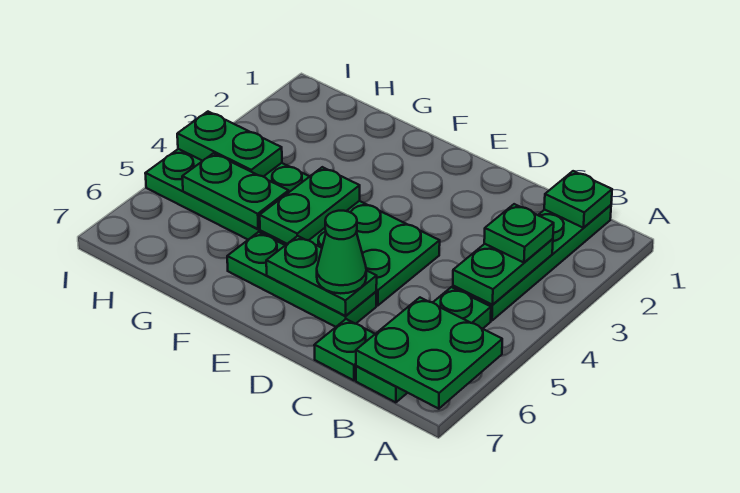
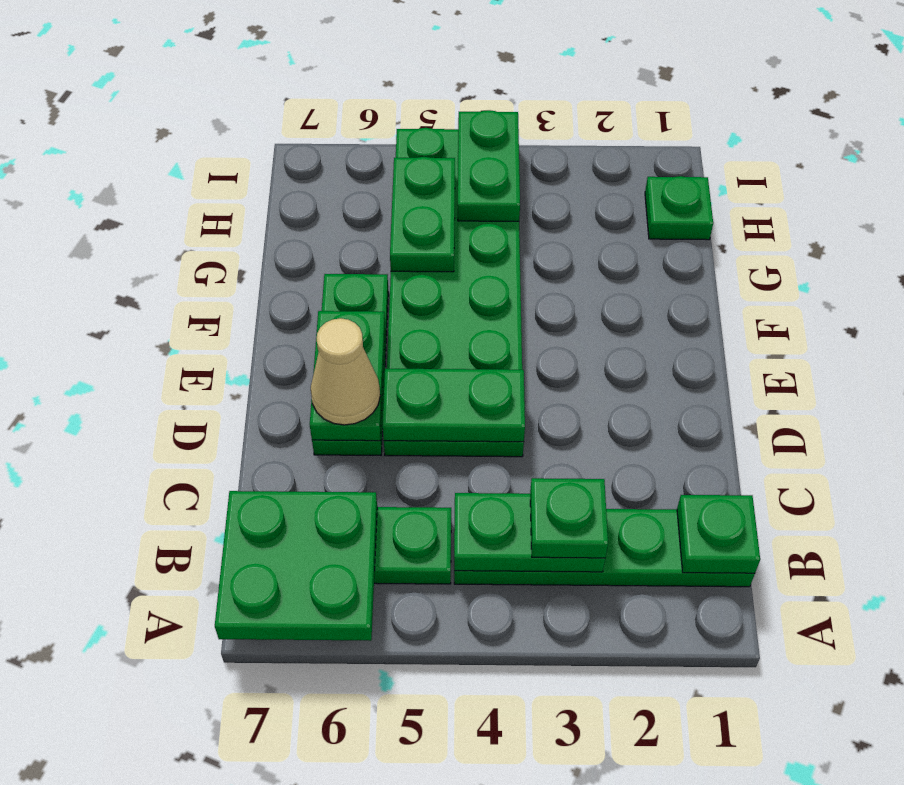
green plate C7 level 1 -> green plate H1 level 1
green cone D6 level 3 -> tan cone D6 level 3
green plate F4:F5 level 2 -> green plate D4:D5 level 2

